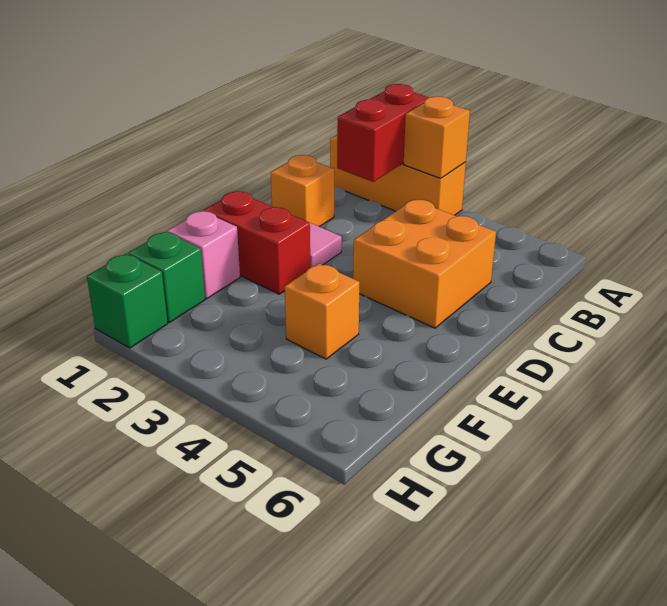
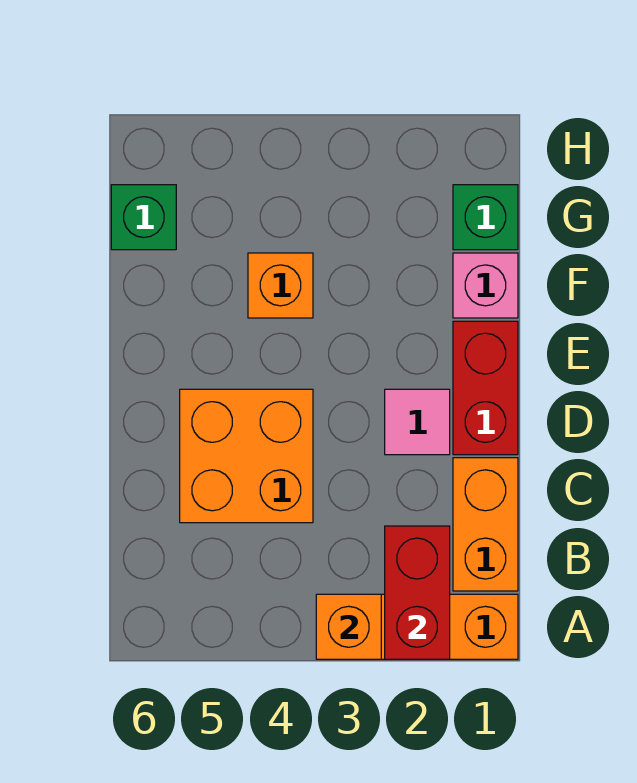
orange brick C1 level 1 -> orange brick B1:C1 level 1
red brick E1:E2 level 1 -> red brick D1:E1 level 1
green brick H1 level 1 -> green brick G6 level 1

